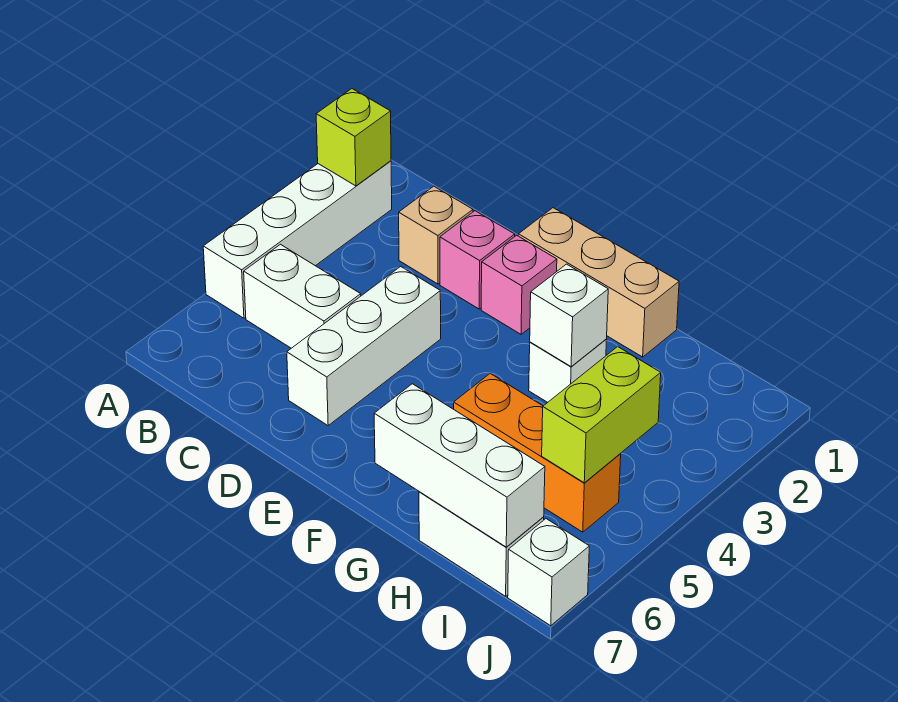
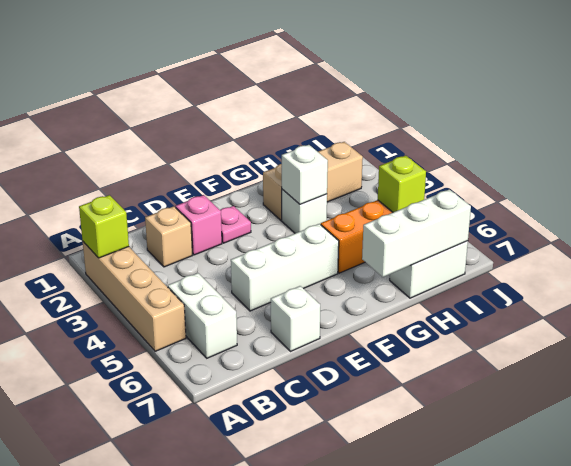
white brick A2:A5 level 1 -> tan brick A2:A5 level 1
white brick B5:C5 level 1 -> white brick B5:B6 level 1
white brick D4:D6 level 1 -> white brick D5:F5 level 1
tan brick E1:G1 level 1 -> tan brick G2:I2 level 1
pink brick E2 level 1 -> pink plate E2 level 1
lime brick I4:I5 level 2 -> lime brick I5 level 2
white brick J7 level 1 -> white brick D7 level 1

